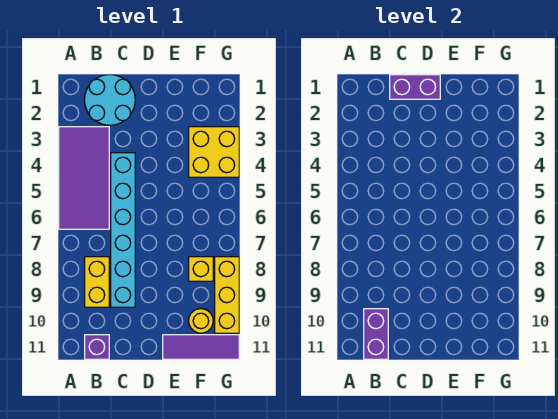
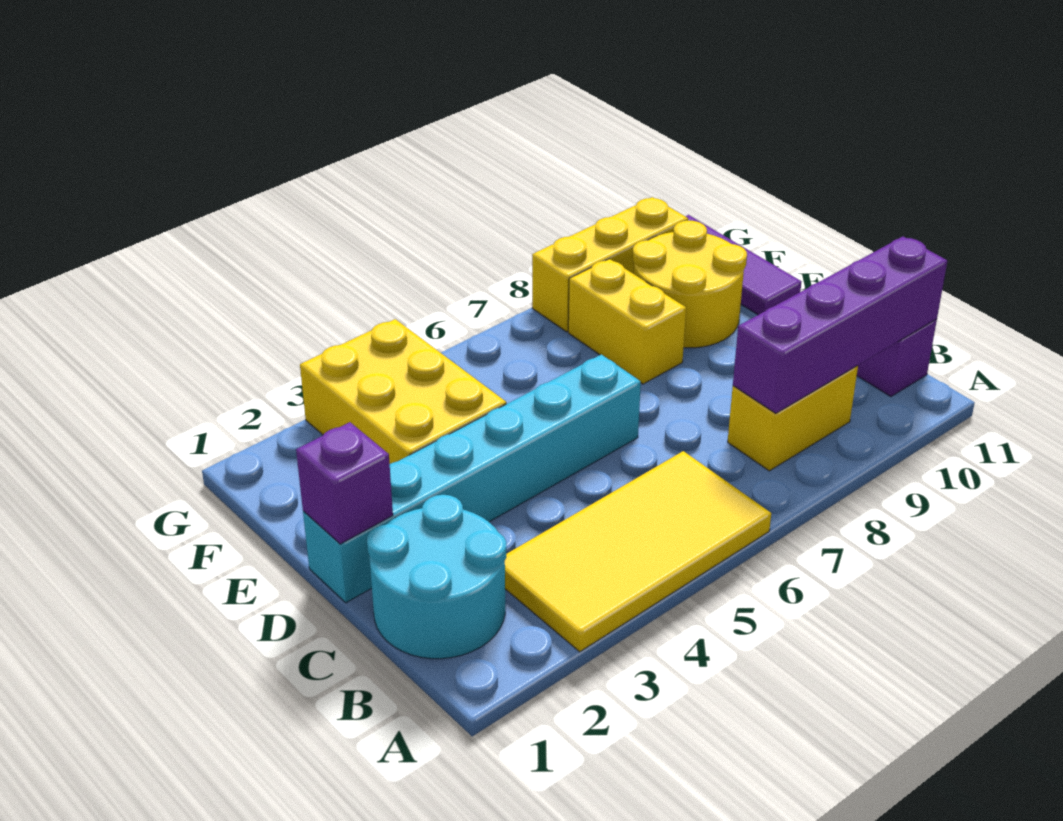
purple tile A3:B6 level 1 -> yellow tile A3:B6 level 1
purple brick B10:B11 level 2 -> purple brick B8:B11 level 2
purple brick C1:D1 level 2 -> purple brick D1 level 2
cyan brick C4:C9 level 1 -> cyan brick D1:D6 level 1
yellow brick F3:G4 level 1 -> yellow brick E3:G4 level 1
yellow brick F8 level 1 -> yellow brick E8:F8 level 1
yellow round brick F10 level 1 -> yellow round brick E9:F10 level 1

